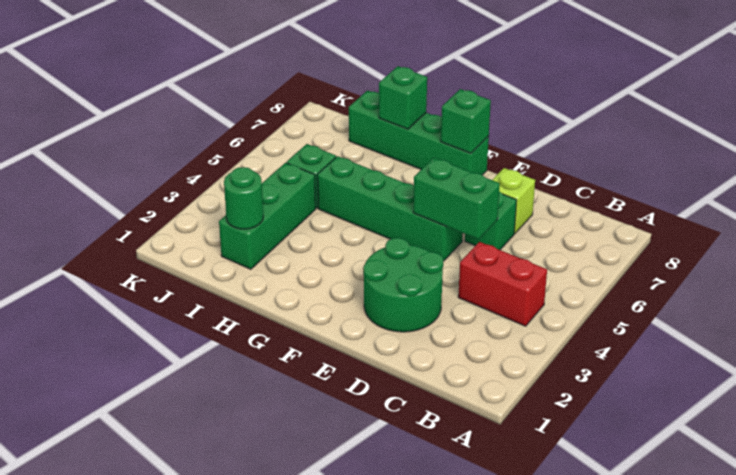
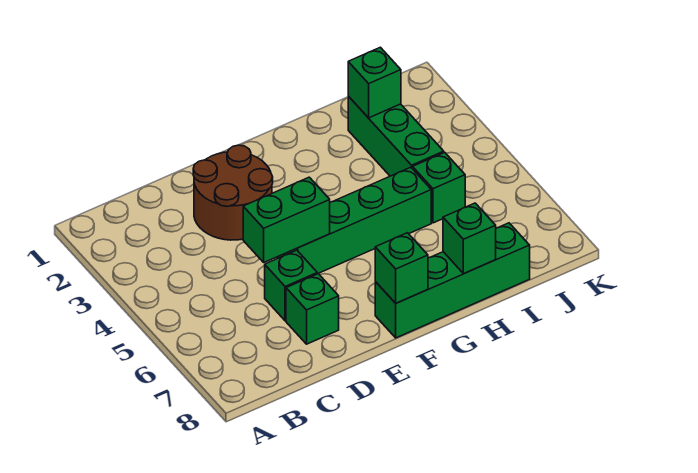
red brick B4:C4 level 1 -> none
green round brick D2:E3 level 1 -> brown round brick D2:E3 level 1
lime brick D7 level 1 -> green brick D7 level 1
green round brick I2 level 2 -> green brick I2 level 2

